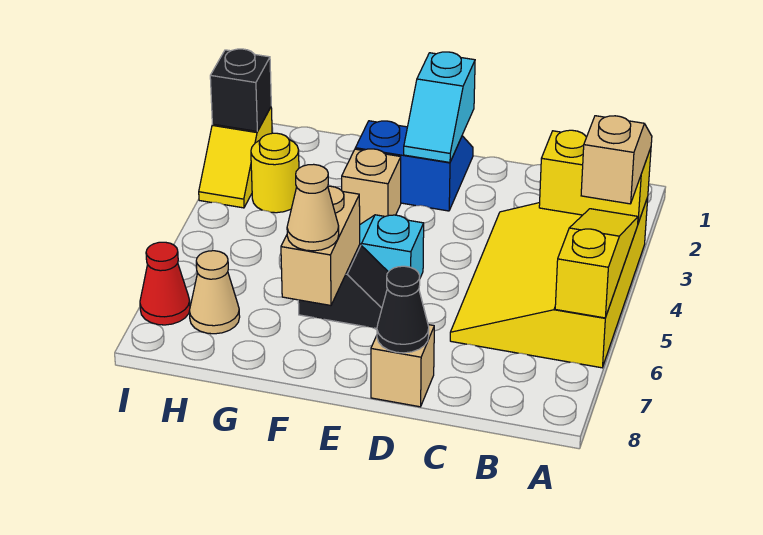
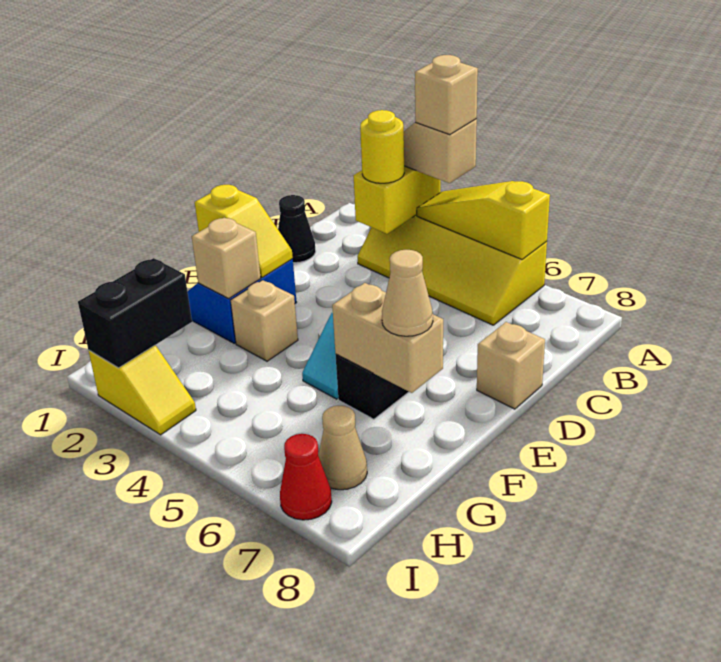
yellow slope A3:C6 level 1 top A -> yellow slope A3:B6 level 1 top A
none -> tan brick A4 level 4
black cone D8 level 2 -> black cone C1 level 1
cyan slope E1:E2 level 2 top 1 -> yellow slope E1:E2 level 2 top 1
none -> tan brick F2 level 2
yellow round brick H3 level 1 -> yellow round brick B3 level 3
black brick I2 level 2 -> black brick H2:I2 level 2

